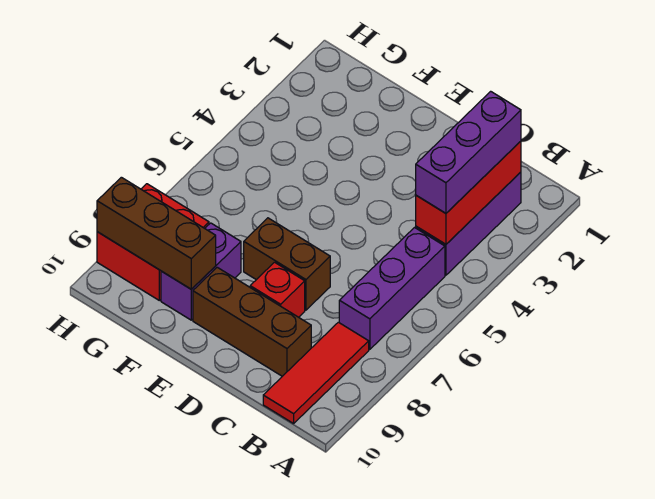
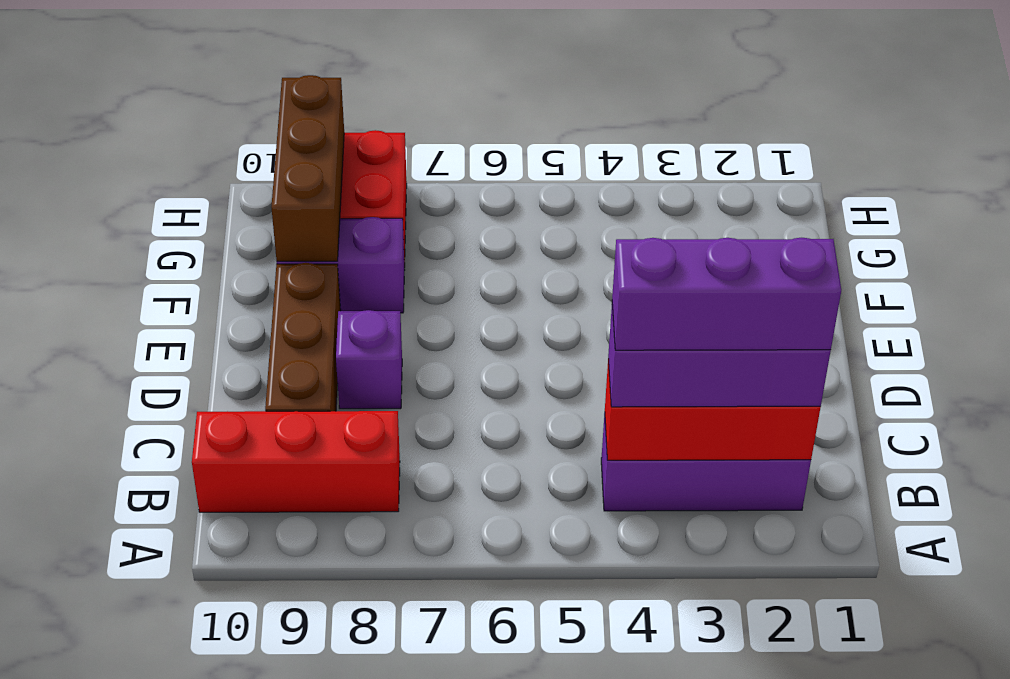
purple brick B5:B7 level 1 -> purple brick B2:B4 level 4
red tile B8:B10 level 1 -> red brick B8:B10 level 1
brown brick D7:E7 level 1 -> none
red brick D8 level 1 -> purple brick D8 level 1

